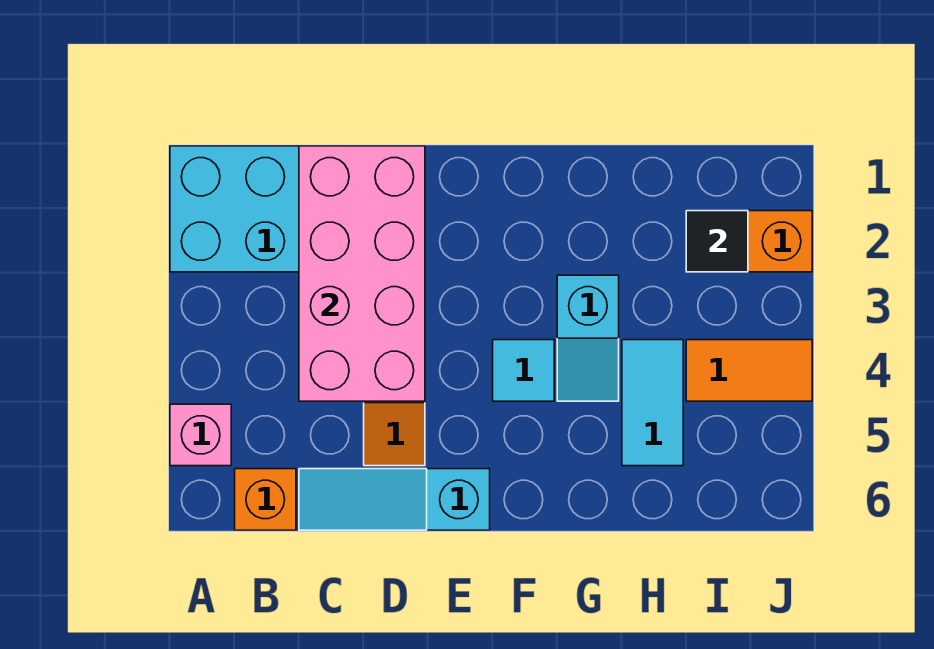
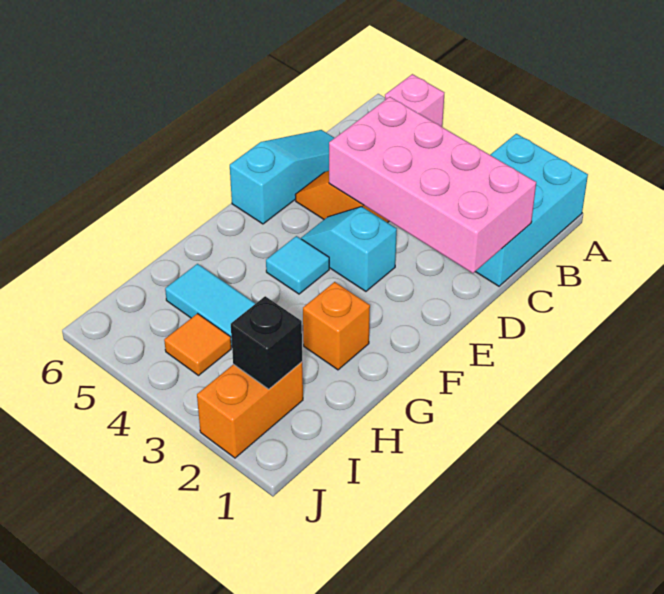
orange brick B6 level 1 -> orange brick G2 level 1
cyan slope G3:G4 level 1 top 3 -> cyan slope E3:E4 level 1 top 3
black tile I2 level 2 -> black brick I2 level 2
orange tile I4:J4 level 1 -> orange tile I4 level 1

